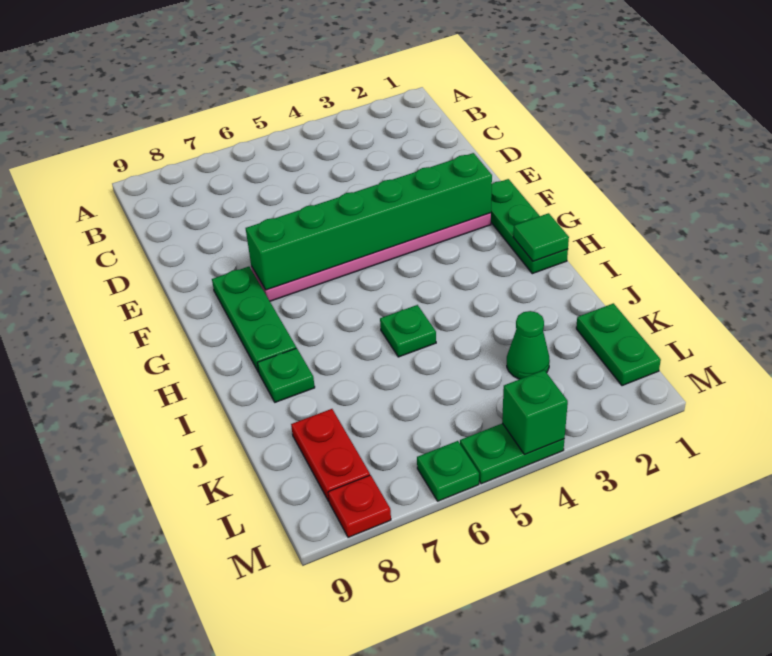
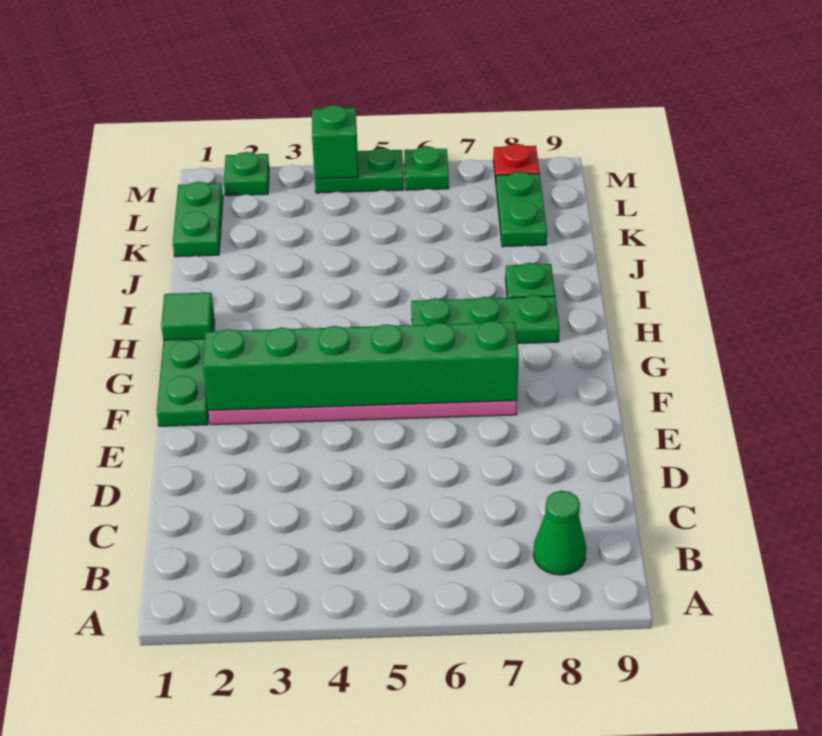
green plate F8:H8 level 1 -> green plate H6:H8 level 1
green plate I5 level 1 -> green plate M2 level 1
green cone K3 level 1 -> green cone B8 level 1
red plate K8:L8 level 1 -> green plate K8:L8 level 1

